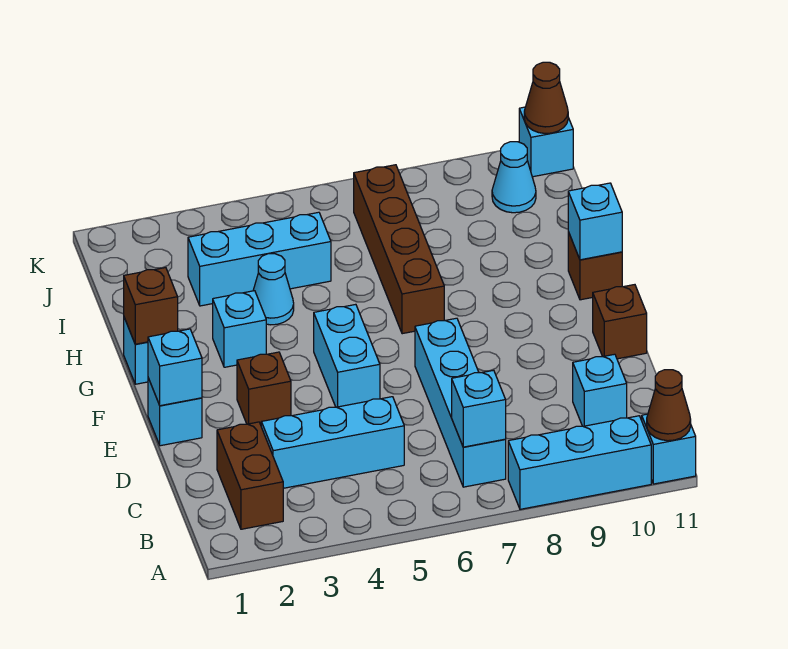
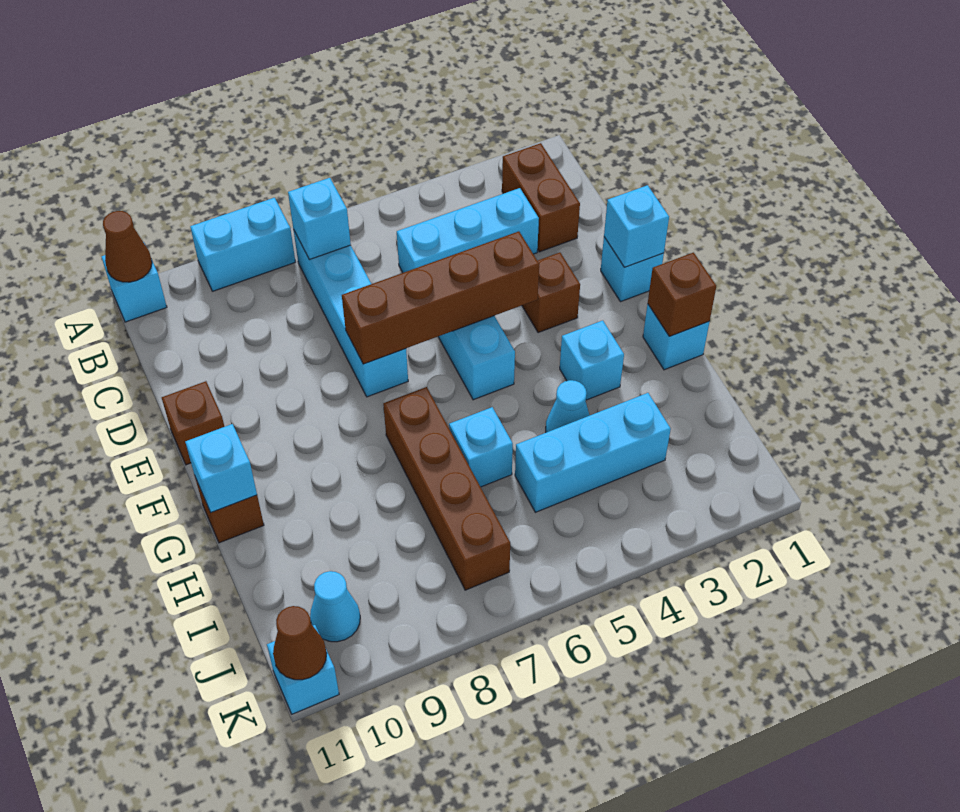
cyan brick A8:A10 level 1 -> cyan brick A8:A9 level 1
cyan brick C10 level 1 -> cyan brick H6 level 1
none -> brown brick E4:E7 level 2

